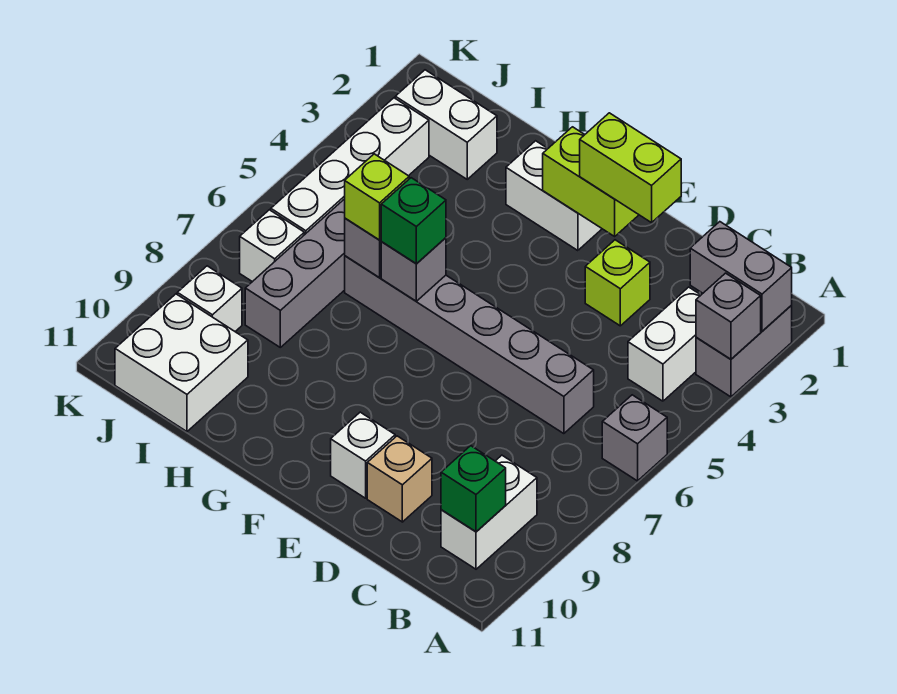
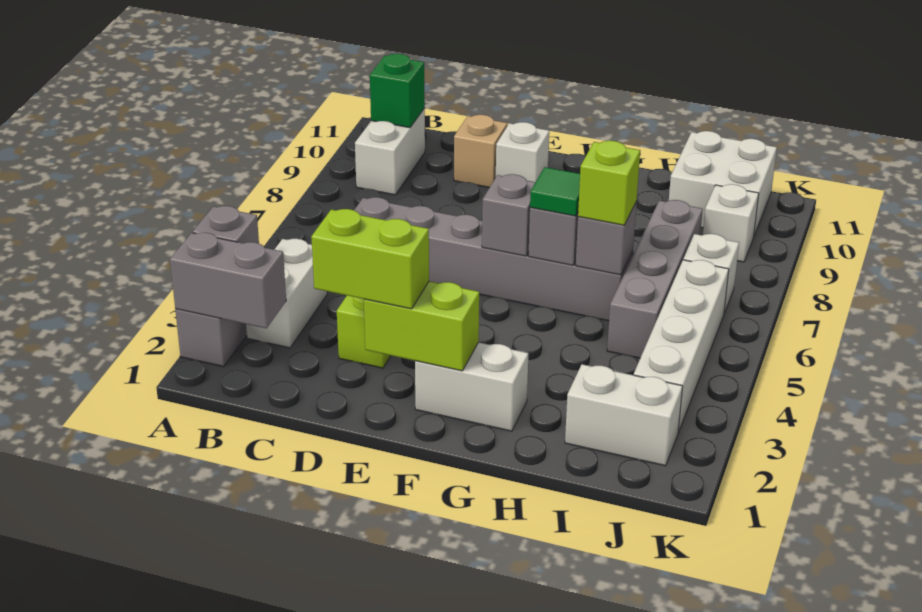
grey brick A6 level 1 -> grey brick F6 level 2
green brick G6 level 3 -> green tile G6 level 3

